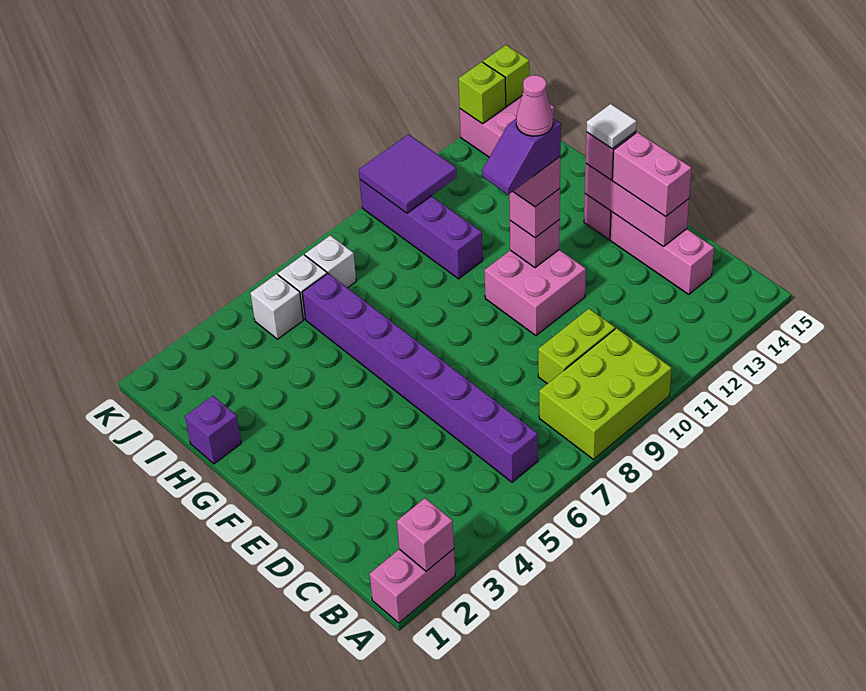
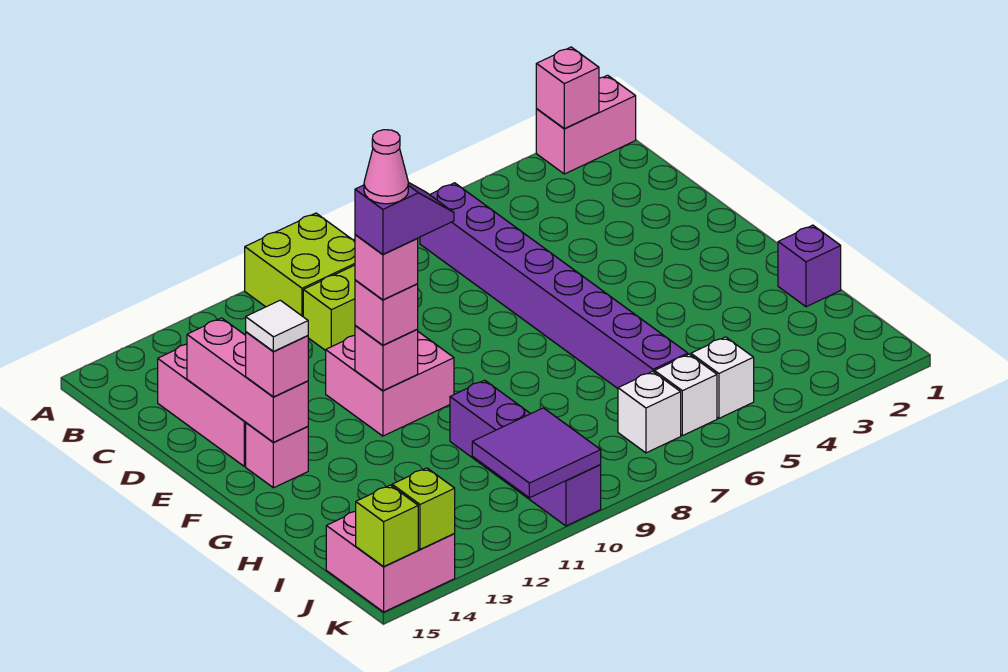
lime brick A8:B10 level 1 -> lime brick A9:B10 level 1
pink brick D14:E14 level 3 -> none

